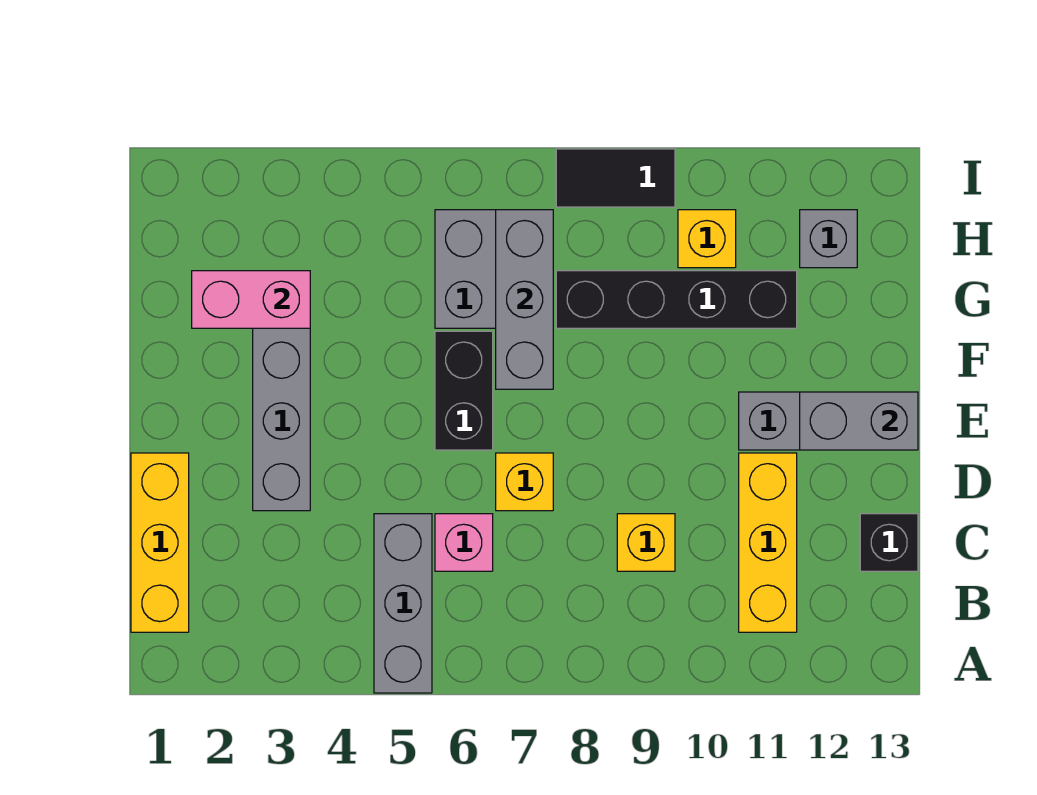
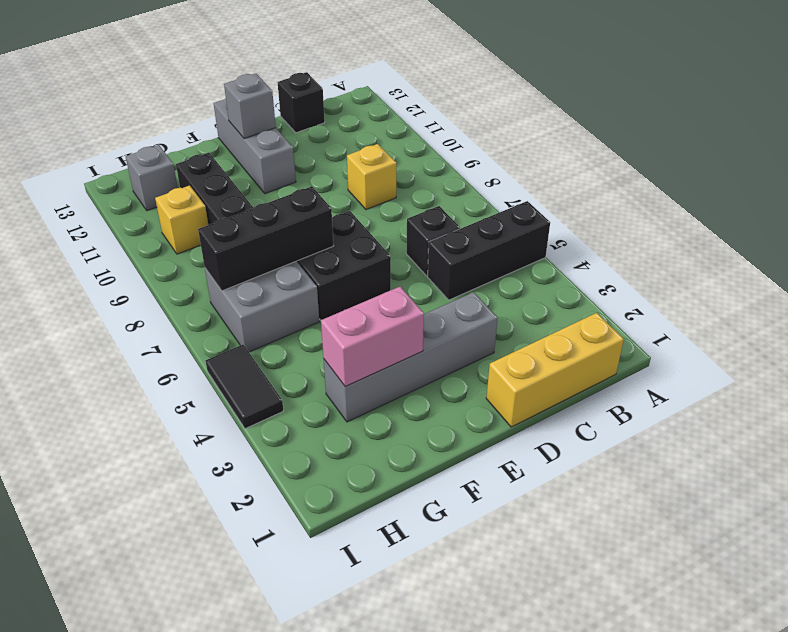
grey brick A5:C5 level 1 -> black brick A5:C5 level 1
yellow brick B11:D11 level 1 -> none
pink brick C6 level 1 -> black brick C6 level 1
yellow brick D7 level 1 -> none
black brick E6:F6 level 1 -> black brick E6:F7 level 1
grey brick E12:E13 level 2 -> grey brick E12 level 2
grey brick F7:H7 level 2 -> black brick F7:H7 level 2
pink brick G2:G3 level 2 -> pink brick F3:G3 level 2
black tile I8:I9 level 1 -> black tile I4:I5 level 1

